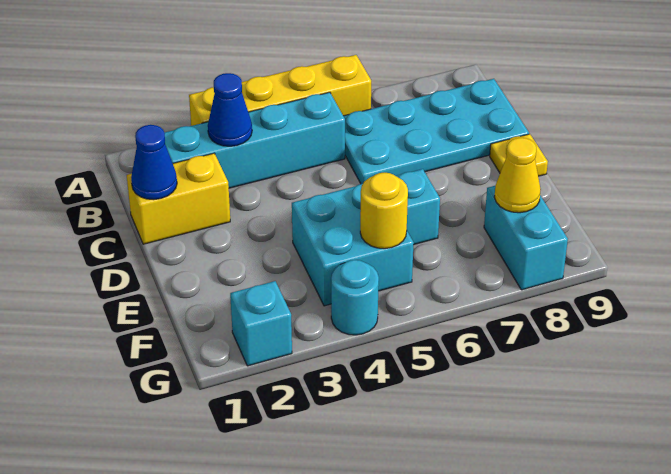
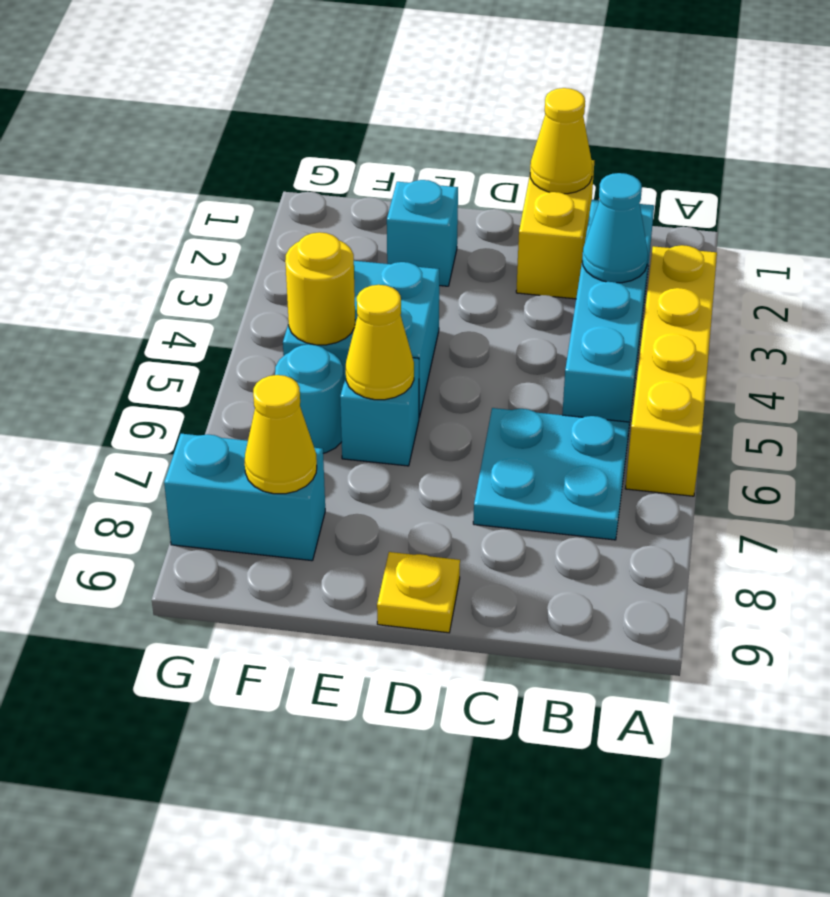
blue cone B3 level 2 -> cyan cone B3 level 2
cyan plate B6:C9 level 1 -> cyan plate B6:C7 level 1
blue cone C1 level 2 -> yellow cone C1 level 2
none -> yellow cone E6 level 2
cyan brick G2 level 1 -> cyan brick E2 level 1
cyan round brick G4 level 1 -> cyan round brick F6 level 1

